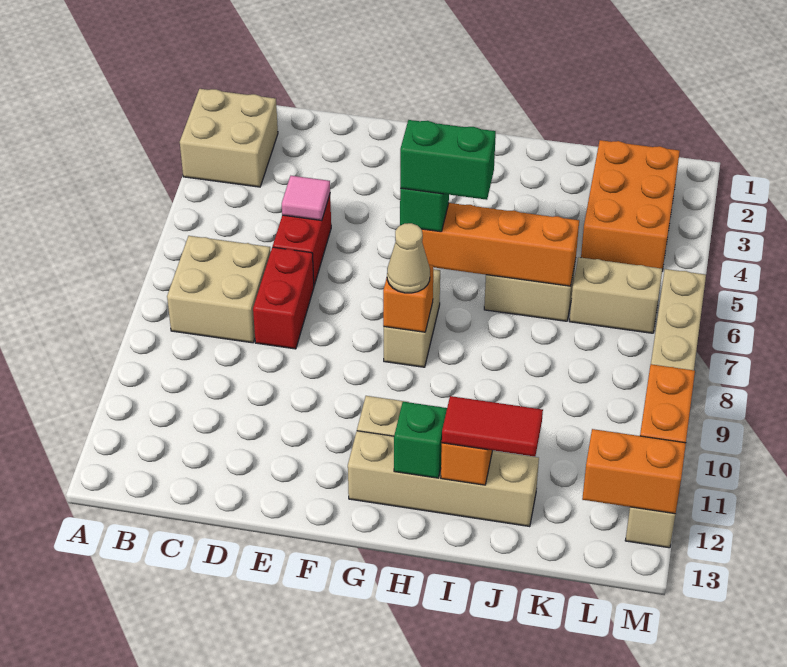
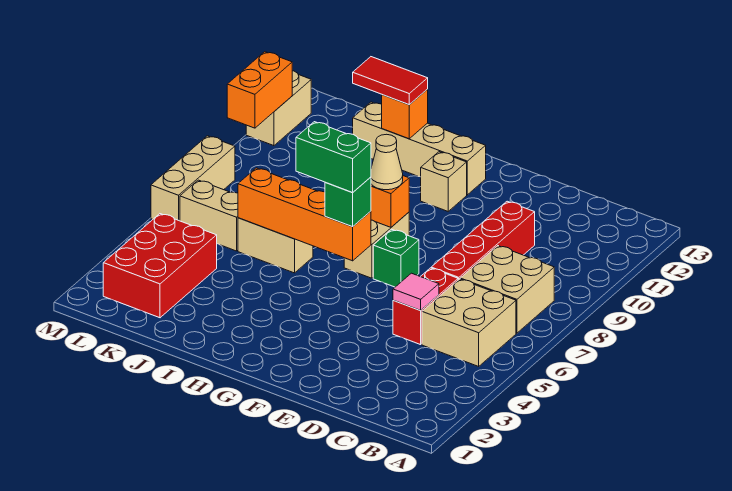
tan brick A2:B3 level 1 -> tan brick B5:C6 level 1
red brick D7:D8 level 1 -> red brick D7:D10 level 1
green brick H12 level 2 -> green brick F7 level 1
orange brick K2:L4 level 1 -> red brick K2:L4 level 1
orange brick L12:M12 level 2 -> none

